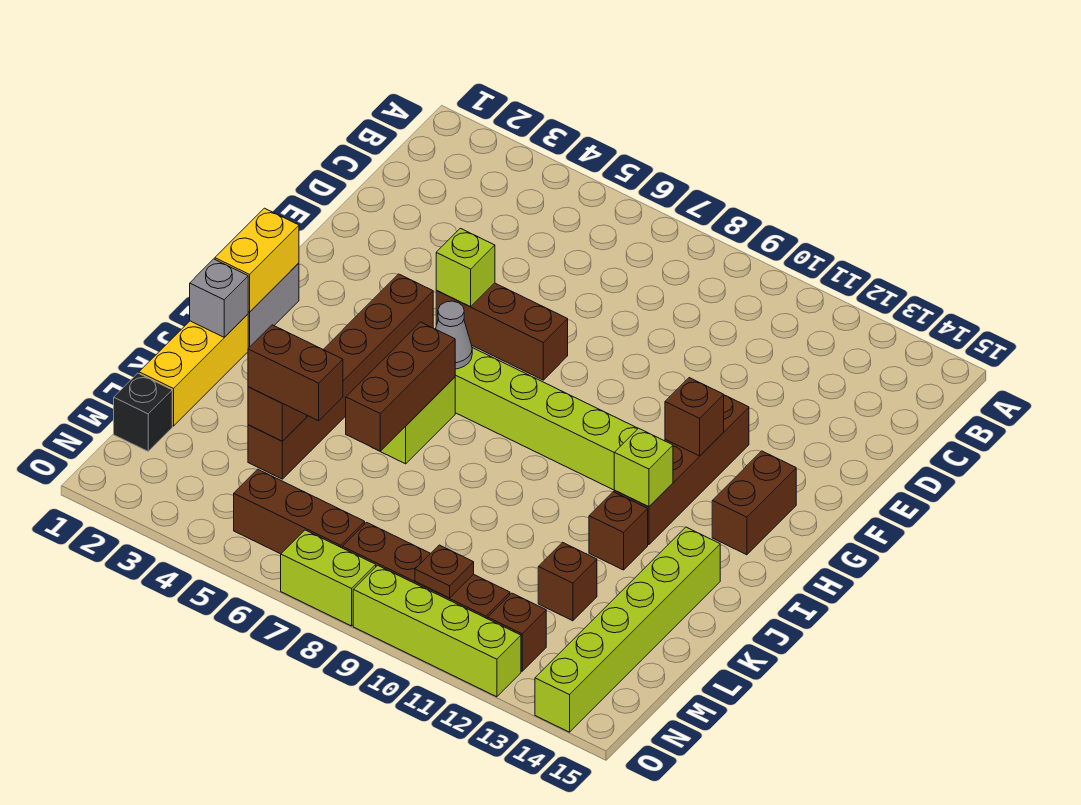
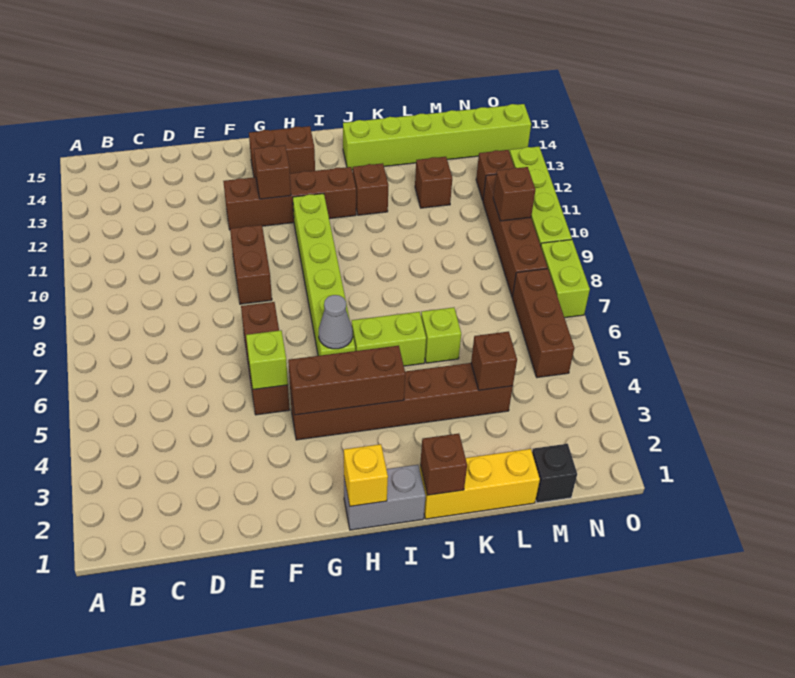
yellow brick H1:I1 level 2 -> yellow brick H1 level 2
brown brick I6:K6 level 2 -> brown brick G4:I4 level 2
lime brick I12 level 2 -> lime brick K6 level 1
grey brick J1 level 2 -> brown brick J1 level 2
brown brick L4:L5 level 3 -> brown brick F9:F10 level 1
brown plate N10 level 2 -> brown brick N10 level 2

